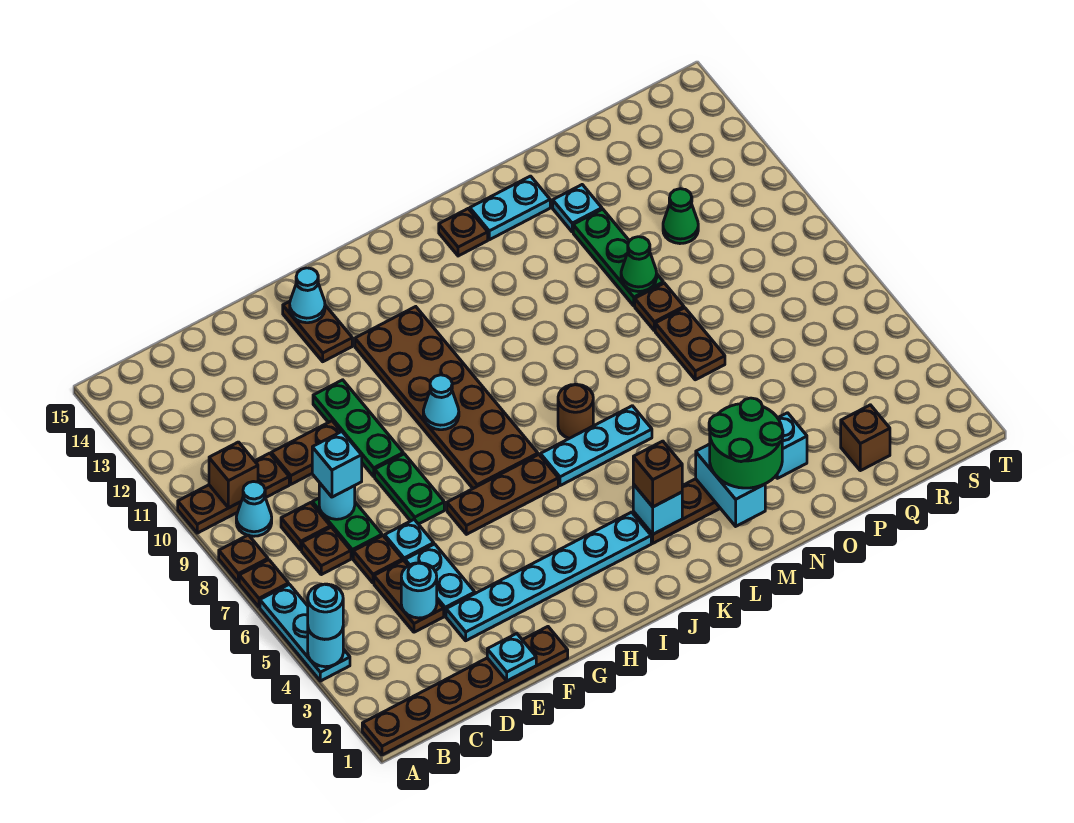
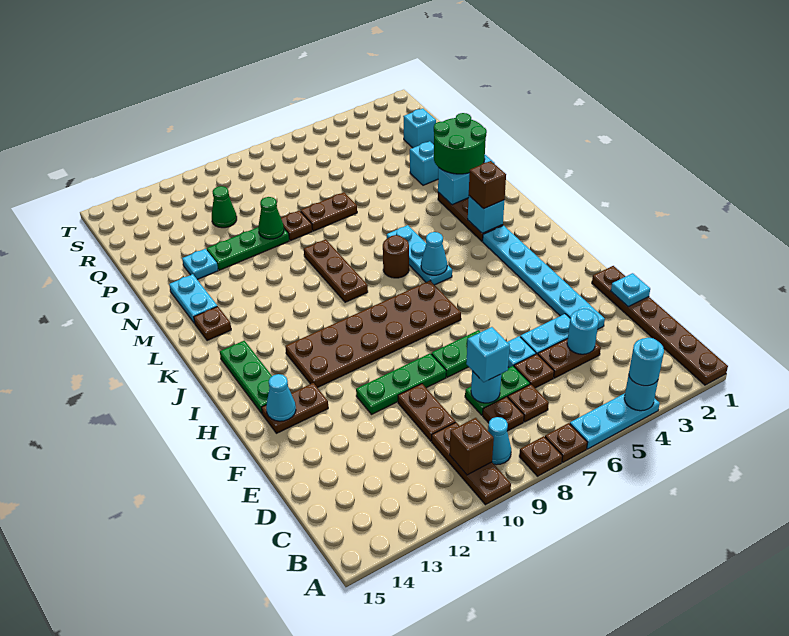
brown plate G6:I6 level 1 -> brown plate K9:M9 level 1
cyan cone H9 level 2 -> cyan cone J6 level 2
none -> green plate H14:J14 level 1
brown brick Q2 level 1 -> cyan brick Q2 level 1

